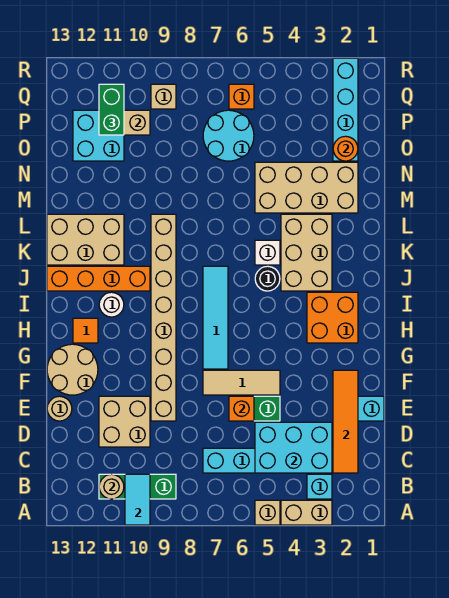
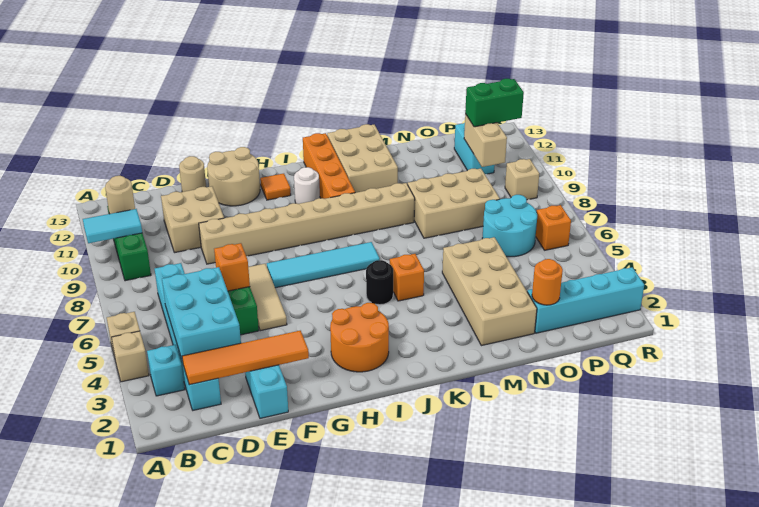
tan brick A3:A4 level 1 -> tan brick A4 level 1
orange brick H2:I3 level 1 -> orange round brick H2:I3 level 1
tan brick J3:L4 level 1 -> tan brick M8:O9 level 1
white brick K5 level 1 -> orange brick K5 level 1
cyan brick O11:P12 level 1 -> cyan brick P11:P12 level 1

